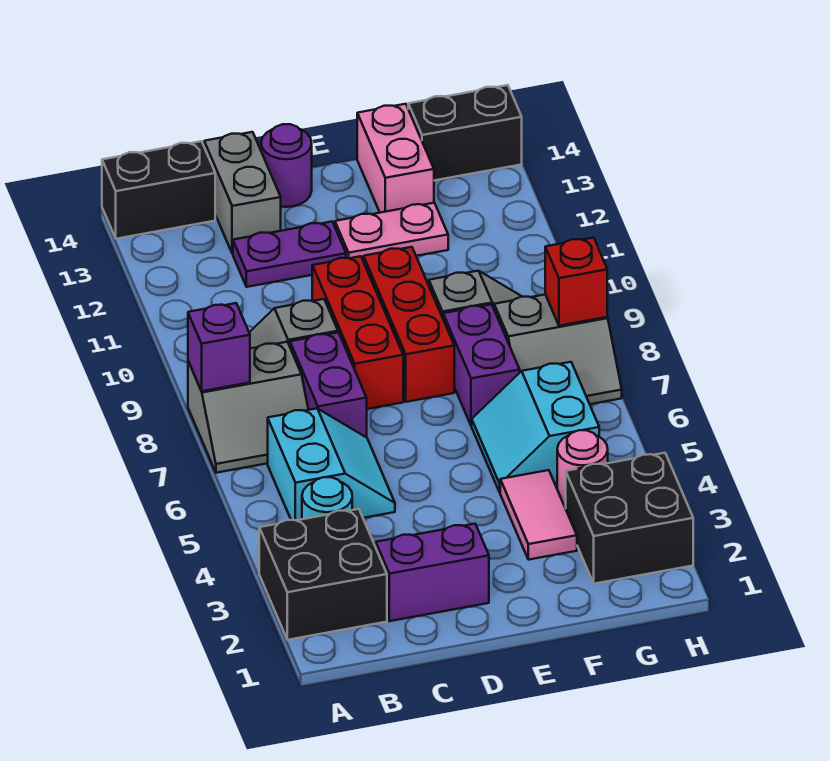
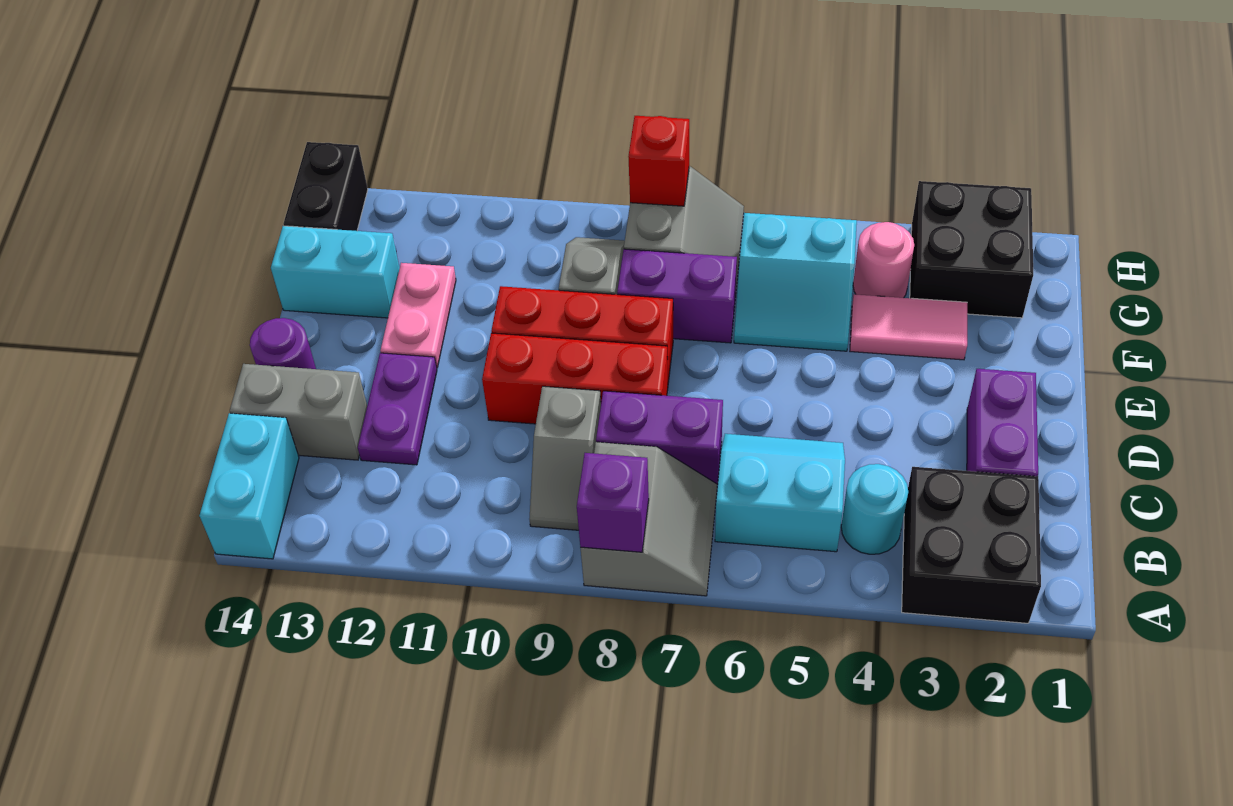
black brick A14:B14 level 1 -> cyan brick A14:B14 level 1
pink brick F13:F14 level 1 -> cyan brick F13:F14 level 1

